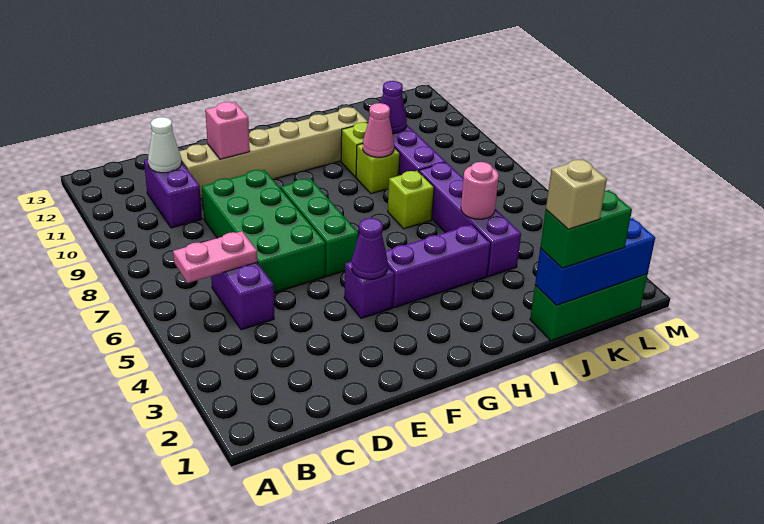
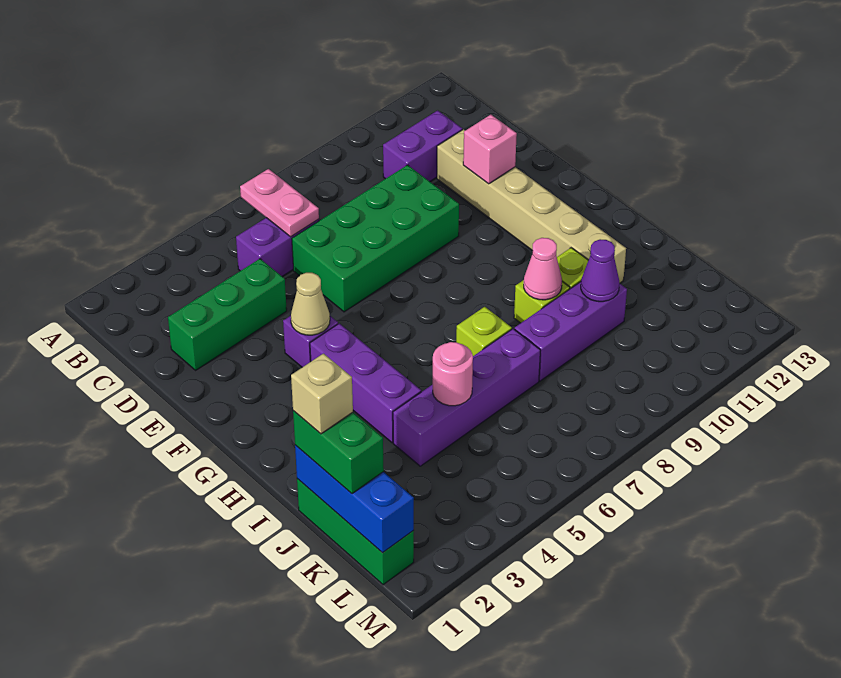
white cone C11 level 2 -> none
purple cone F4 level 2 -> tan cone F4 level 2
green brick F6:F8 level 1 -> green brick D2:D4 level 1

